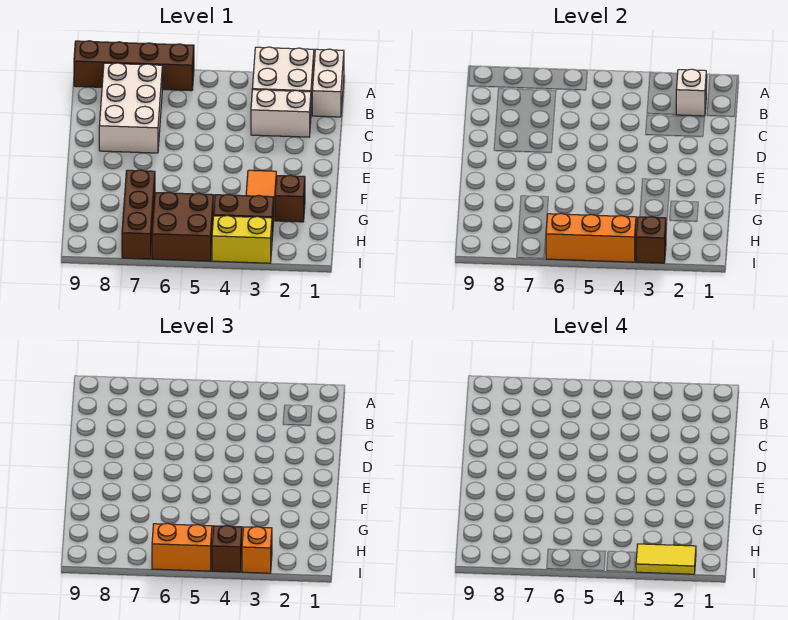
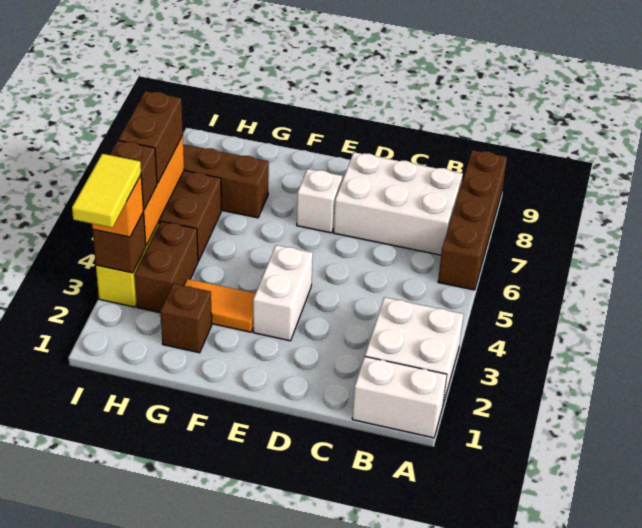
white brick B2 level 2 -> white brick E7 level 1
white brick C2:C3 level 1 -> white brick E3:E4 level 1
orange brick I5:I6 level 3 -> brown brick I5:I6 level 3

